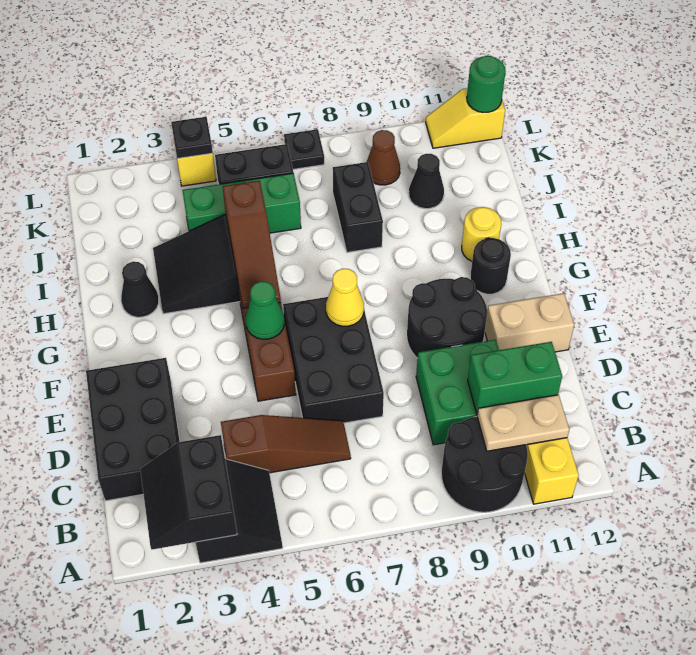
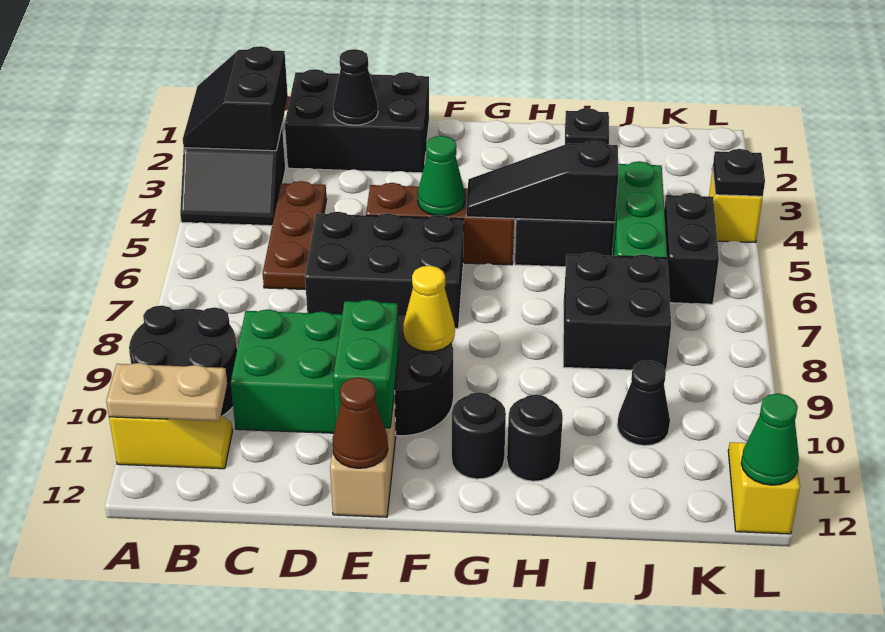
black slope A2:B3 level 2 top 3 -> black slope A2:B3 level 2 top B
tan plate B10:B11 level 2 -> tan plate A11:B11 level 2
brown slope C4:C6 level 1 top 4 -> brown plate C4:C6 level 1
green brick C10:C11 level 2 -> green brick E10:E11 level 2
yellow cone F7 level 2 -> yellow cone F9 level 2
brown slope G5:I5 level 2 top I -> black slope G5:I5 level 2 top I
black cone H2 level 1 -> black cone D2 level 2
yellow round brick H11 level 1 -> black round brick H11 level 1
black brick I8:J8 level 1 -> black brick I7:J8 level 1
brown cone K9 level 1 -> brown cone E12 level 2
black plate L7 level 1 -> black plate I1 level 1
green round brick L12 level 2 -> green cone L12 level 2

